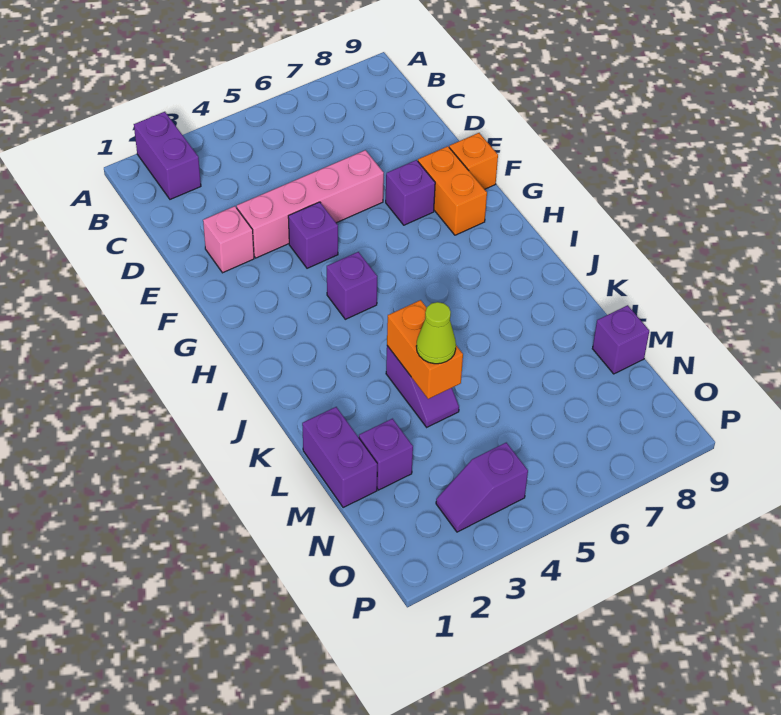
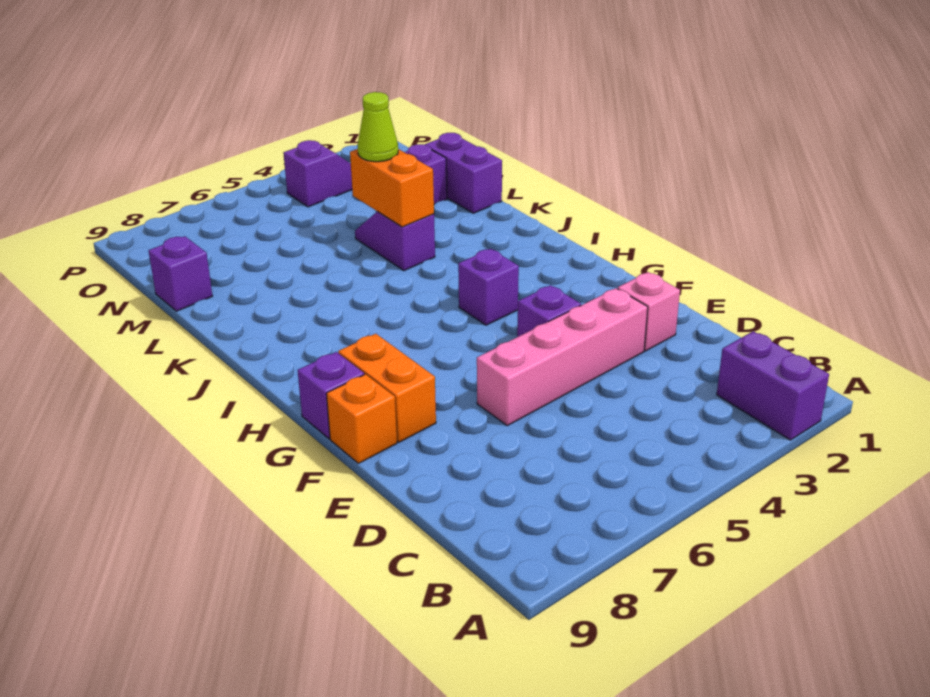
purple brick F7 level 1 -> purple brick G9 level 1

